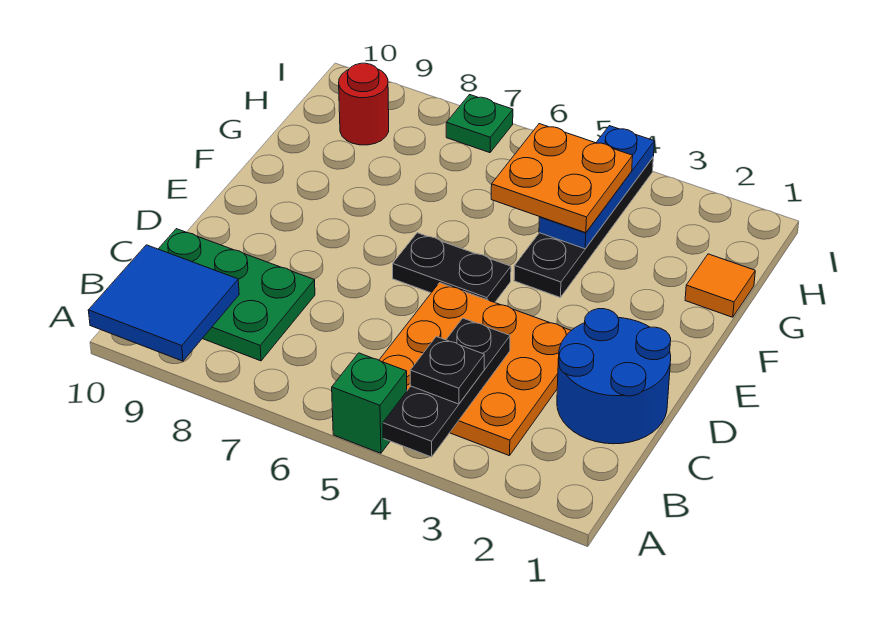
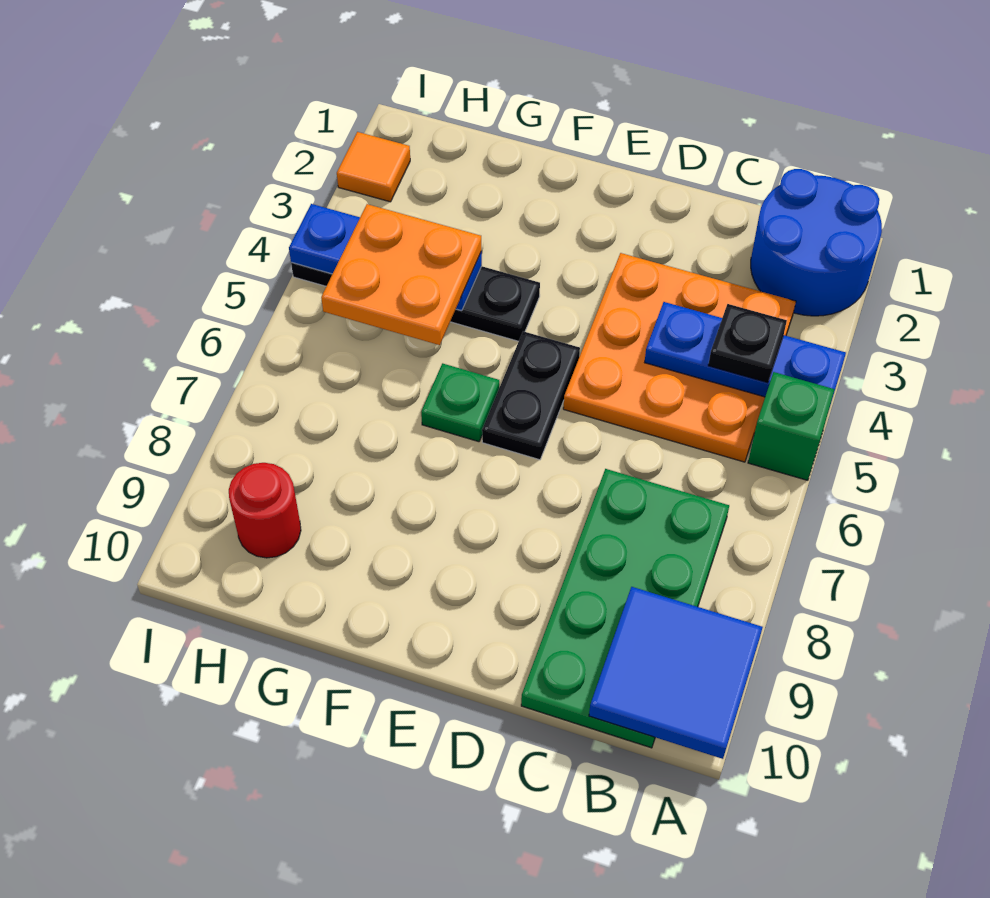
black plate A4:C4 level 2 -> blue plate A4:C4 level 2
green plate B8:C10 level 1 -> green plate B7:C10 level 1
blue round brick C1:D2 level 1 -> blue round brick A1:B2 level 1
orange tile G1 level 1 -> orange tile I2 level 1
green plate I7 level 1 -> green plate F6 level 1

